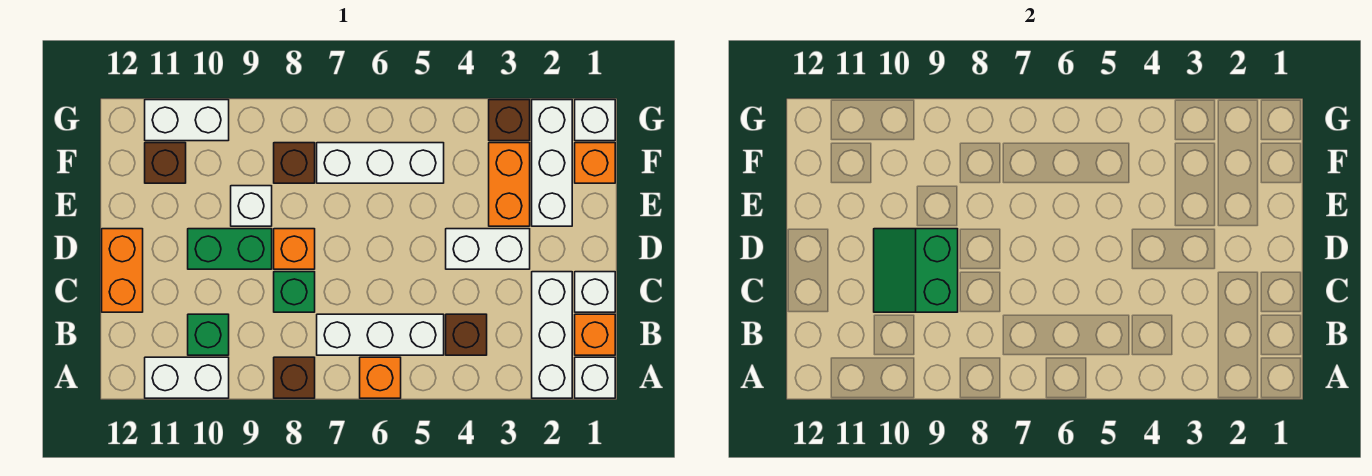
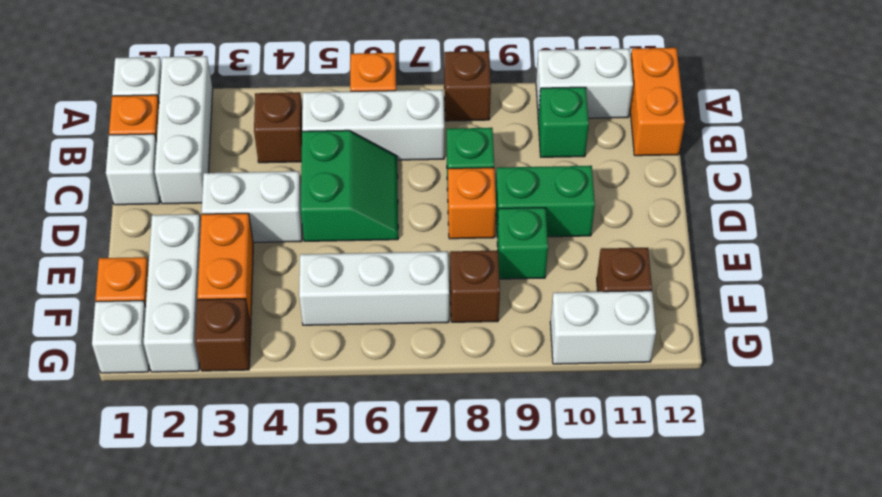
green slope C9:D10 level 2 top 9 -> green slope C5:D6 level 1 top 5
orange brick C12:D12 level 1 -> orange brick A12:B12 level 1
white brick E9 level 1 -> green brick E9 level 1

